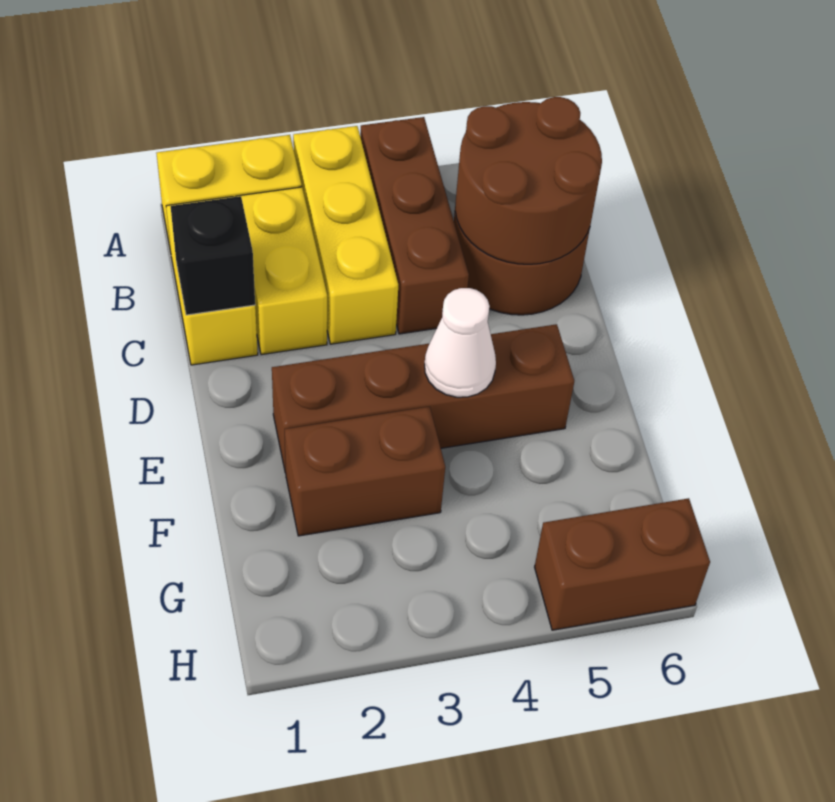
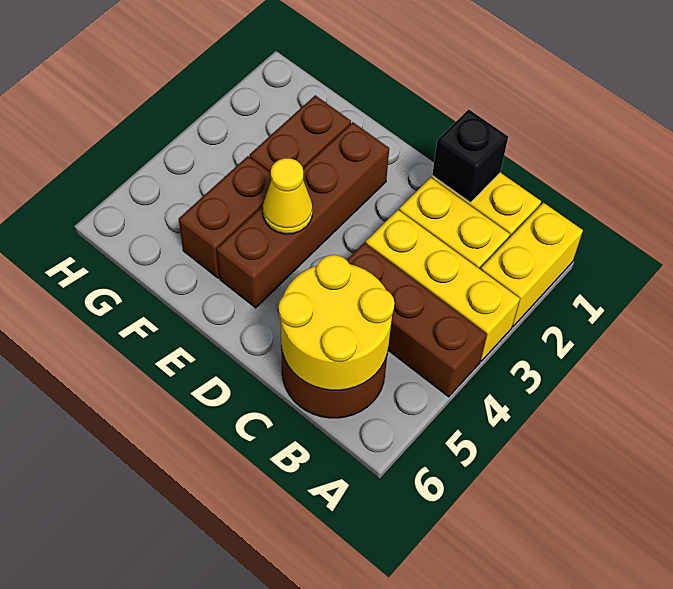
brown round brick B5:C6 level 2 -> yellow round brick B5:C6 level 2
white cone E4 level 2 -> yellow cone E4 level 2
brown brick H5:H6 level 1 -> brown brick F4:F5 level 1

